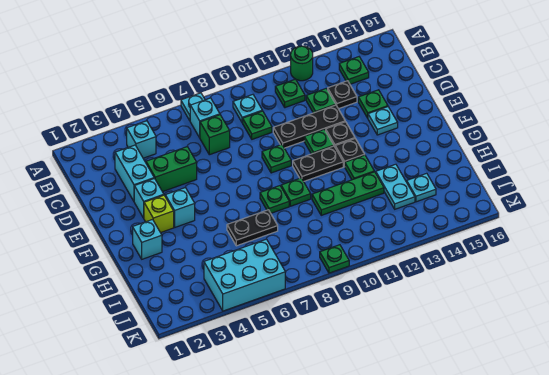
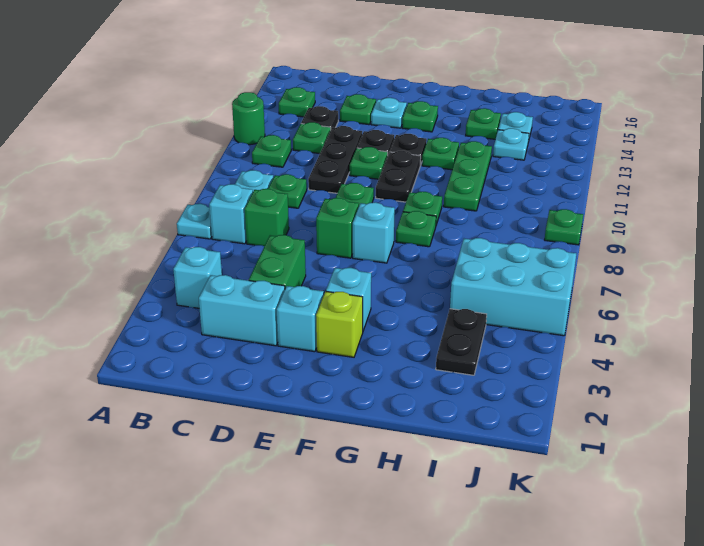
none -> green brick E7 level 1
none -> green plate F14 level 1
cyan brick G2 level 1 -> cyan brick F7 level 1
black plate H6:H7 level 1 -> black plate I3:I4 level 1
cyan plate H13:I13 level 1 -> cyan plate I13 level 1
none -> green plate H14 level 1
cyan brick J4:K6 level 1 -> cyan brick I5:K6 level 1

